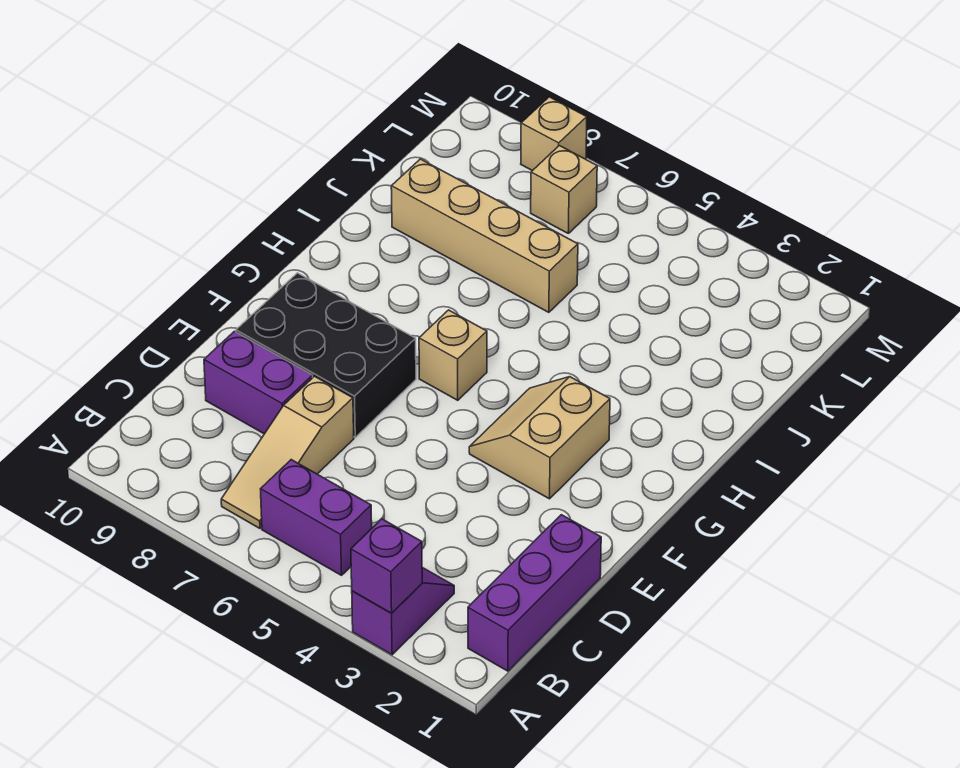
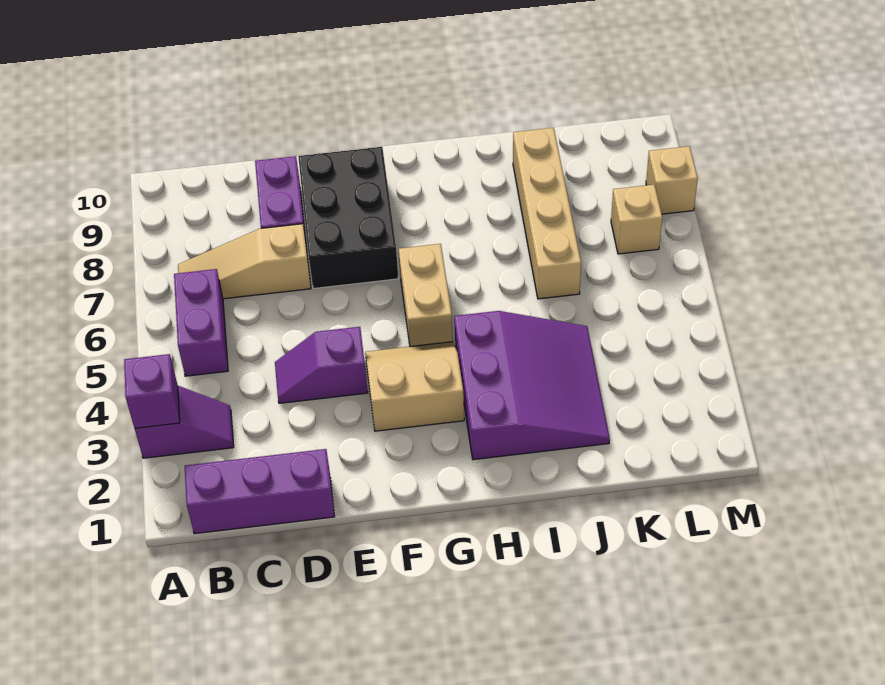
none -> purple slope D4:E4 level 1 top E
tan brick G6 level 1 -> tan brick G5:G6 level 1
none -> purple slope H2:J4 level 1 top H

